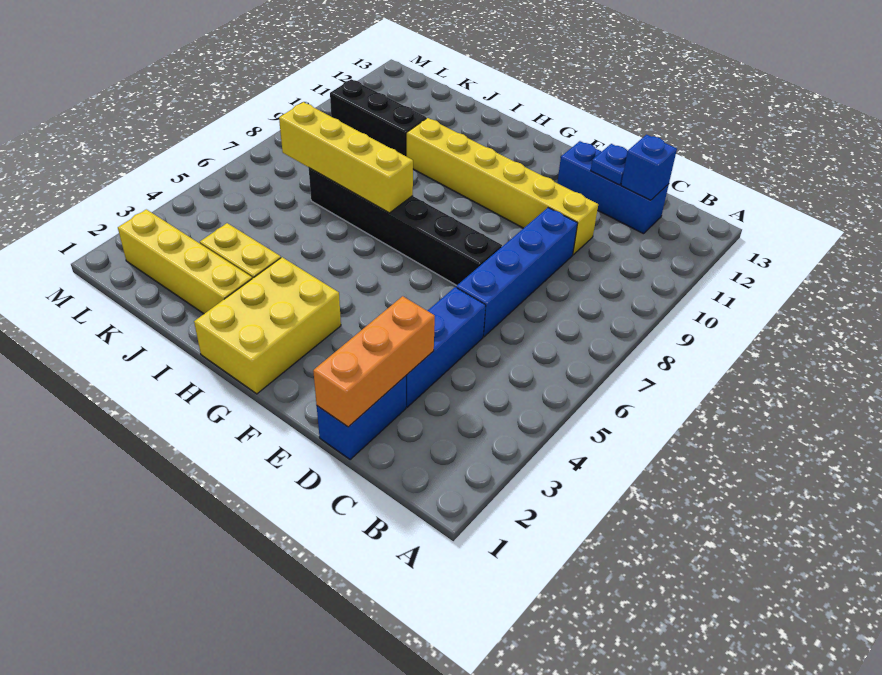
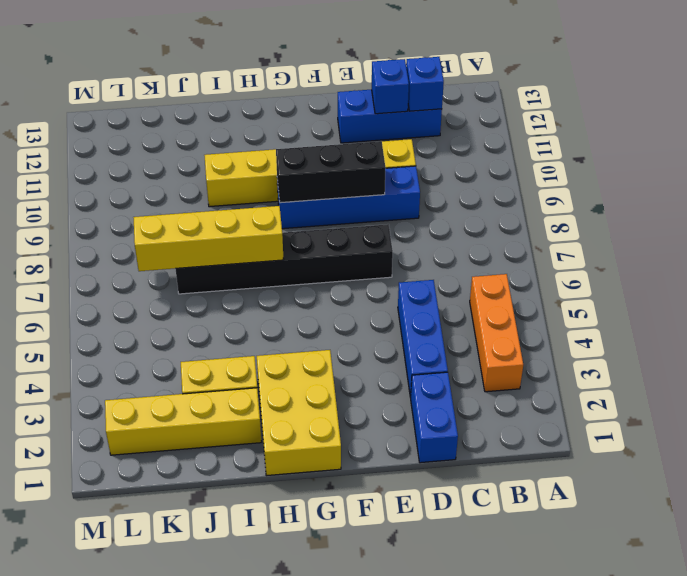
orange brick D1:D3 level 2 -> orange brick B3:B5 level 1
blue brick D6:D9 level 1 -> blue brick D9:G9 level 1
blue plate D12 level 2 -> blue brick D12 level 2
black brick J10:L10 level 1 -> black brick E9:G9 level 2

